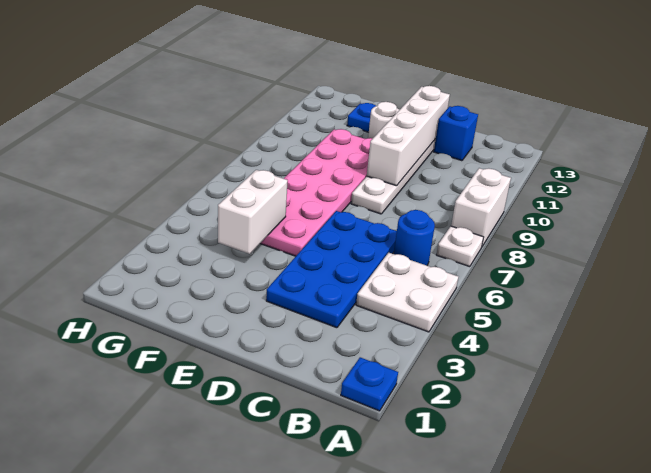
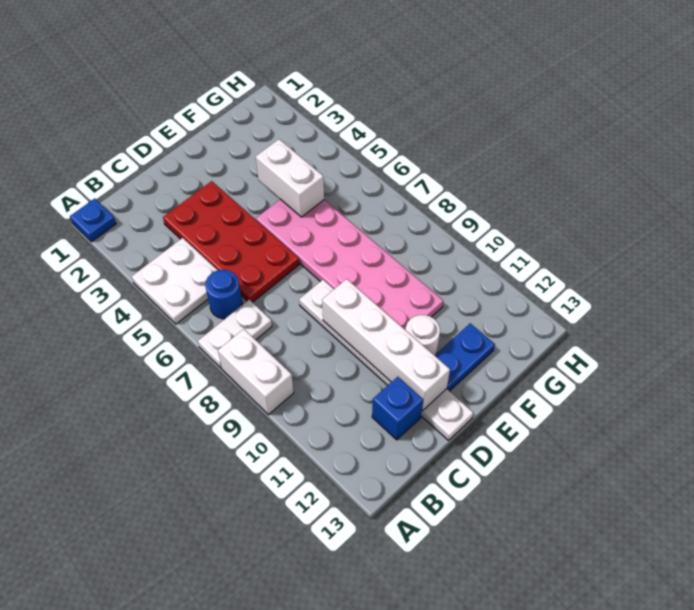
white plate A7 level 1 -> white plate A7:B7 level 1
blue plate C3:D6 level 1 -> red plate C3:D6 level 1

